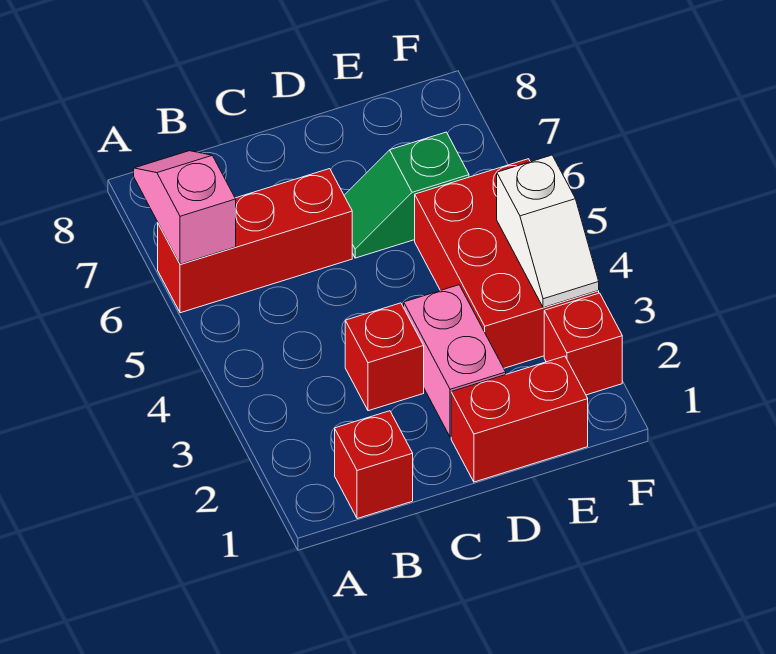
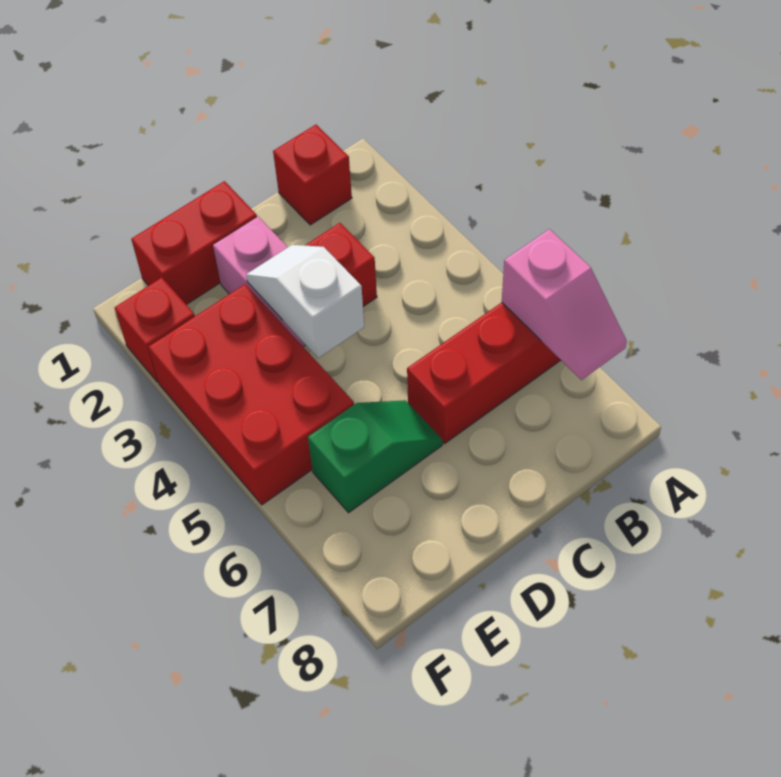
white slope F3:F4 level 2 top 4 -> white slope D3:D4 level 2 top 4

